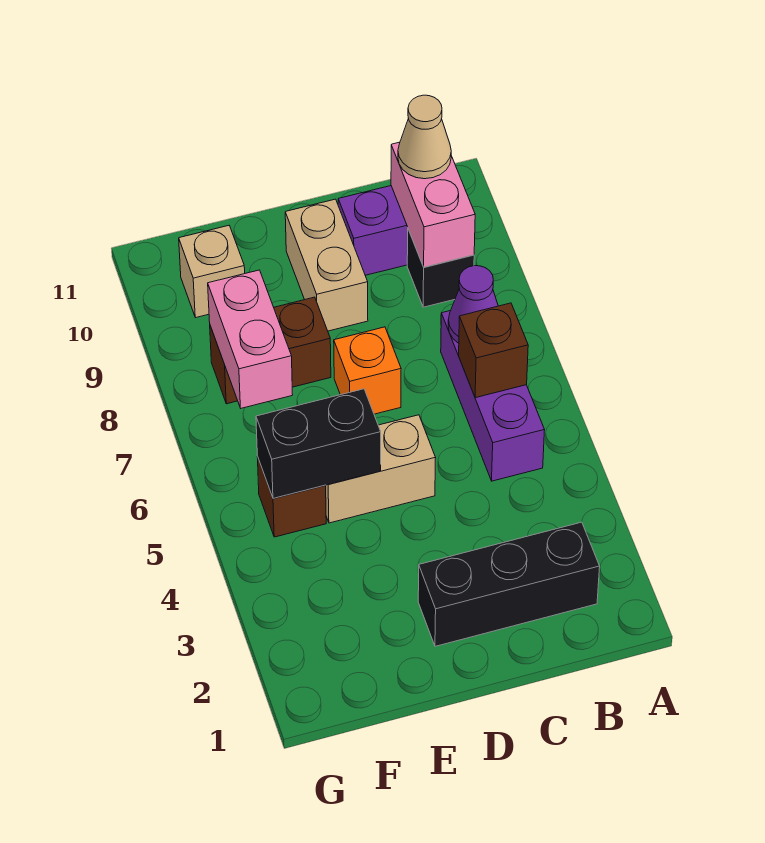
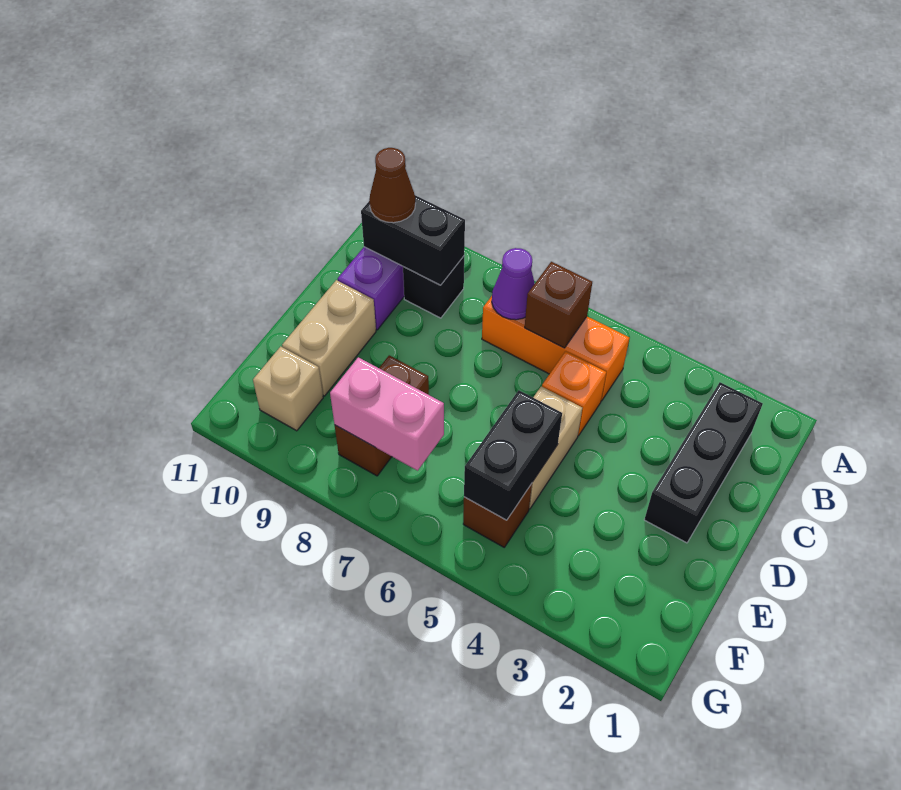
purple brick B5:B7 level 1 -> orange brick B5:B7 level 1
pink brick B9:B10 level 2 -> black brick B9:B10 level 2
tan cone B10 level 3 -> brown cone B10 level 3
orange brick D7 level 1 -> orange brick C5 level 1
tan brick D9:D10 level 1 -> tan brick D10:E10 level 1

